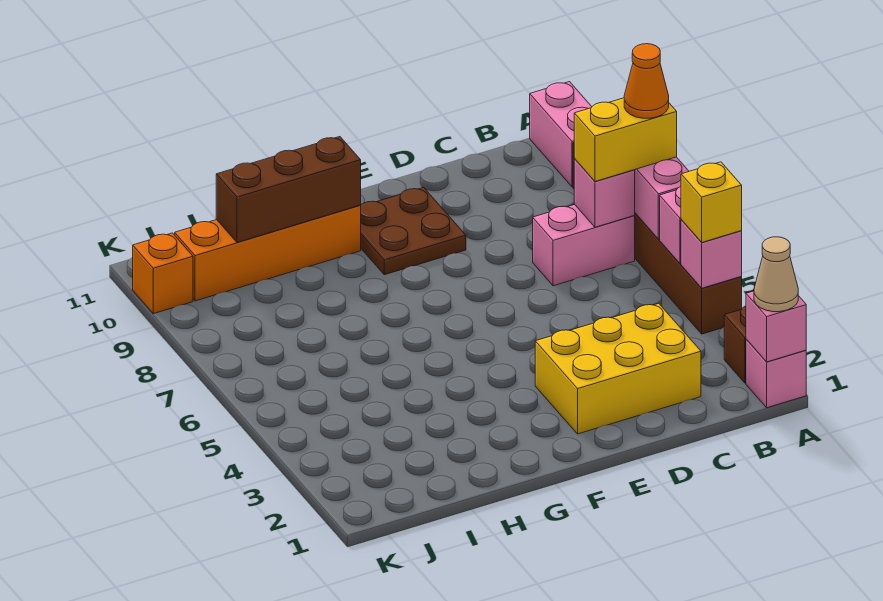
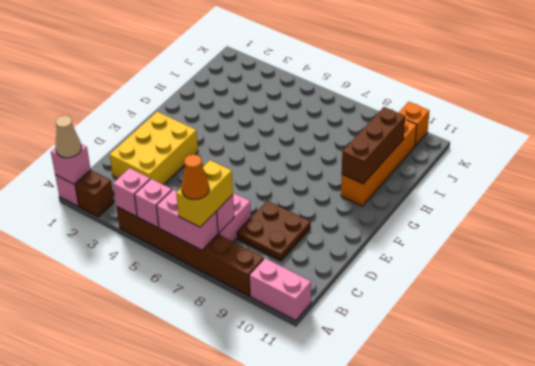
yellow brick A4 level 3 -> none
brown plate E9:F10 level 1 -> brown plate C8:D9 level 1

